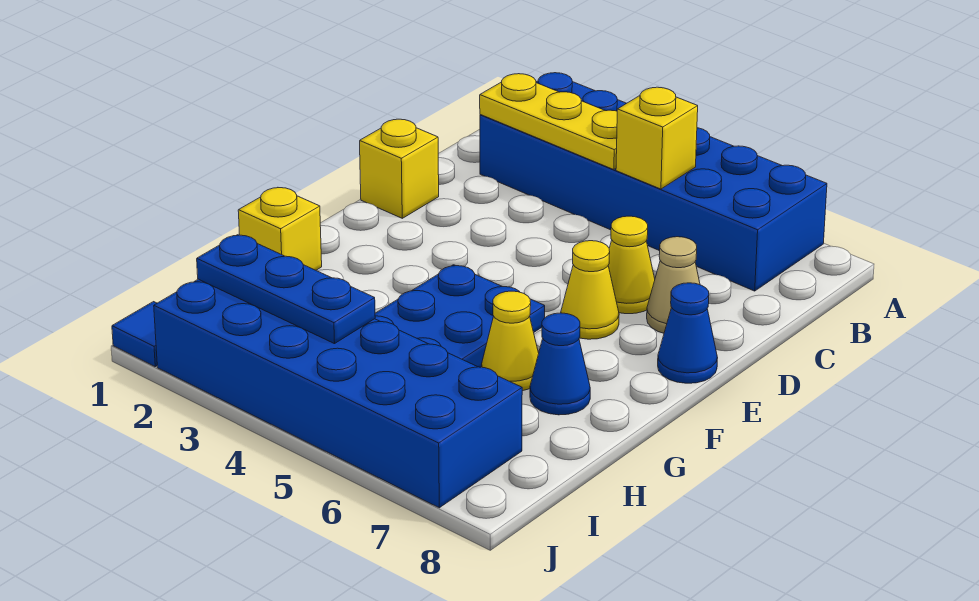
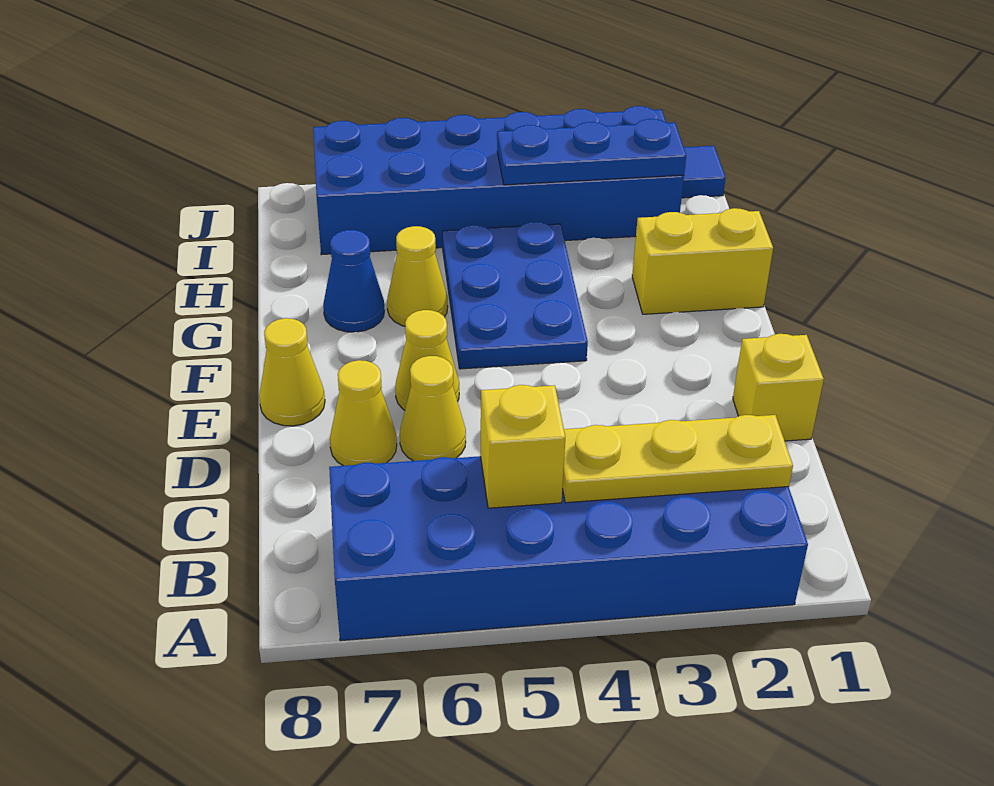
tan cone D7 level 1 -> yellow cone D7 level 1
blue cone E8 level 1 -> yellow cone E8 level 1
yellow brick G1 level 1 -> yellow brick G1:G2 level 1

